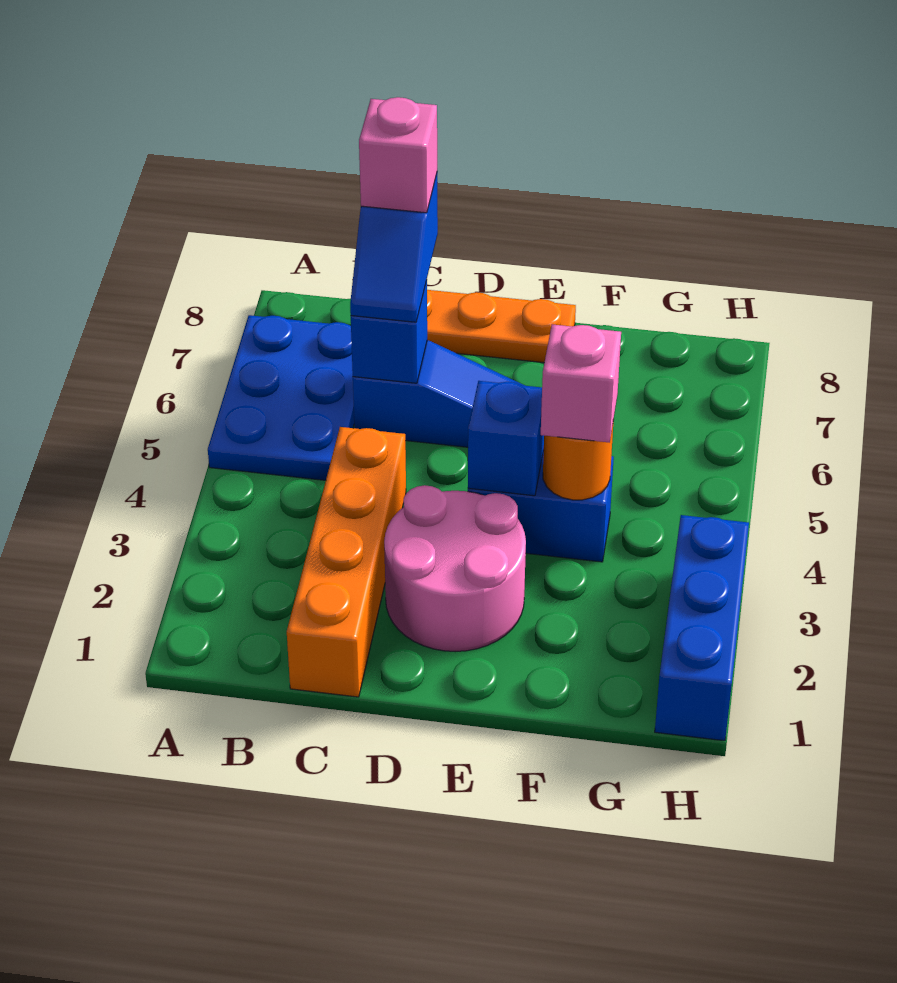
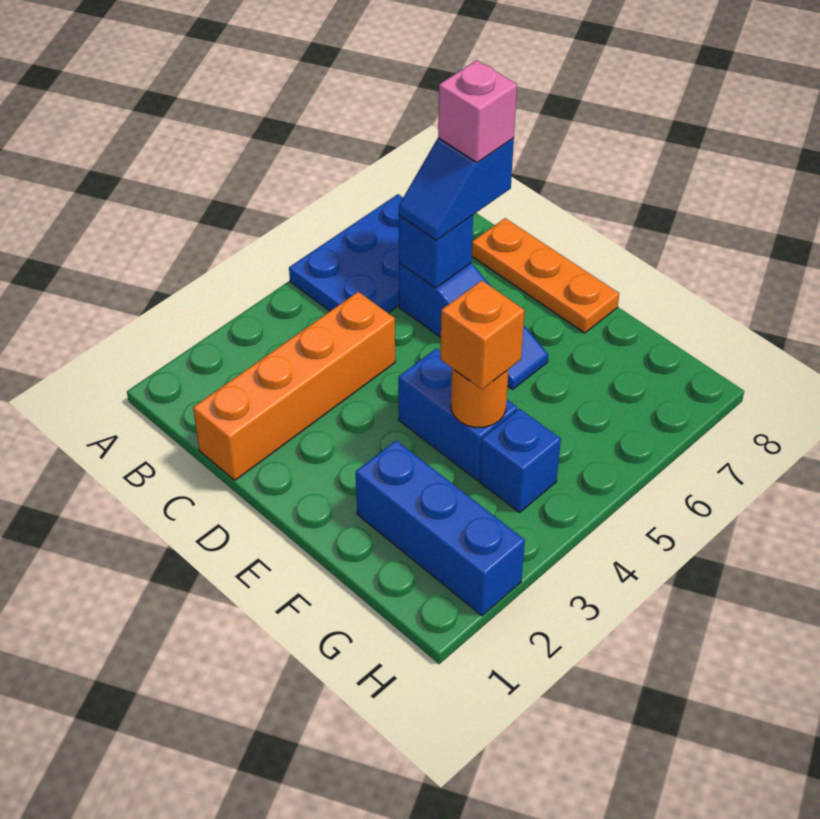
pink round brick D2:E3 level 1 -> none
blue brick E4 level 2 -> blue brick G4 level 1
pink brick F4 level 3 -> orange brick F4 level 3
blue brick H1:H3 level 1 -> blue brick F2:H2 level 1

